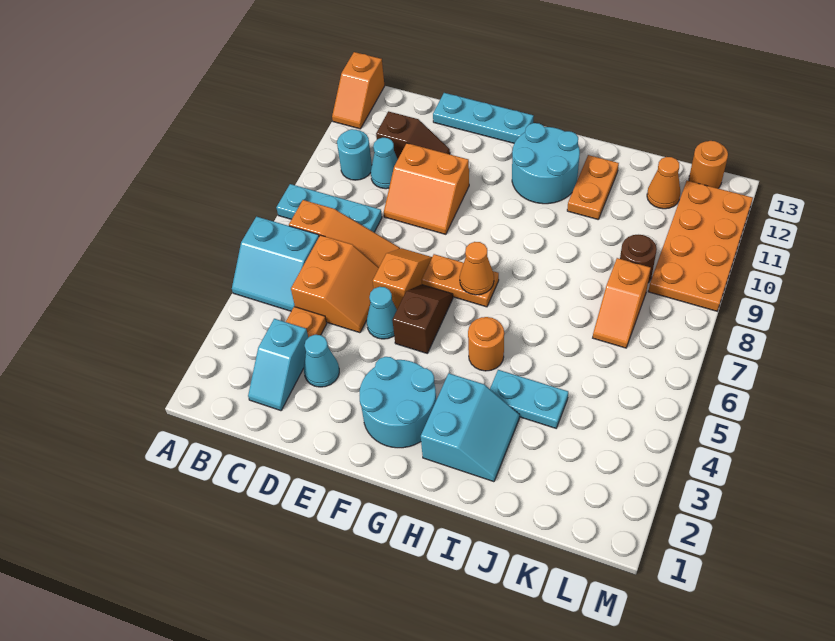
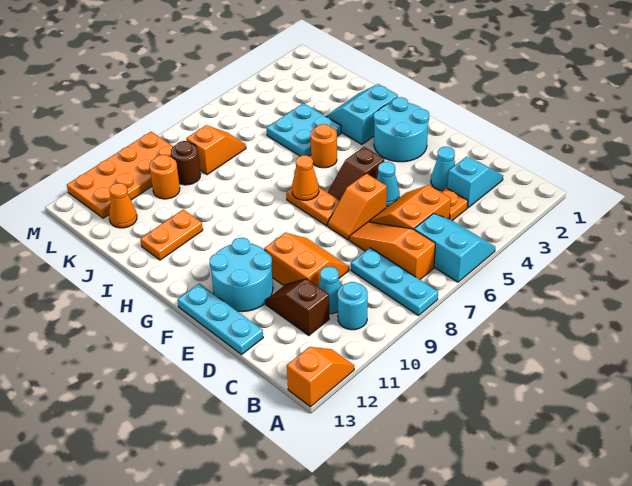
cyan round brick G11:H12 level 1 -> cyan round brick E11:F12 level 1
cyan plate I4:J4 level 1 -> cyan plate I4:J5 level 1
orange round brick L13 level 1 -> orange round brick K10 level 1

